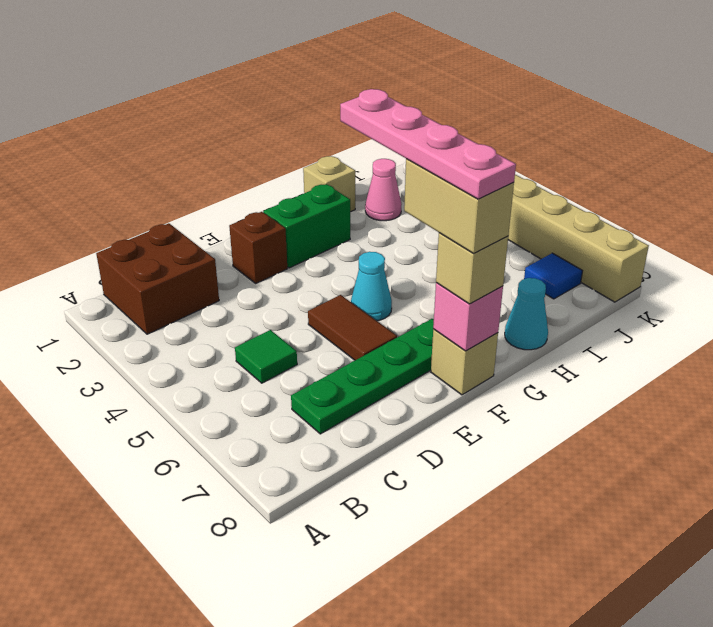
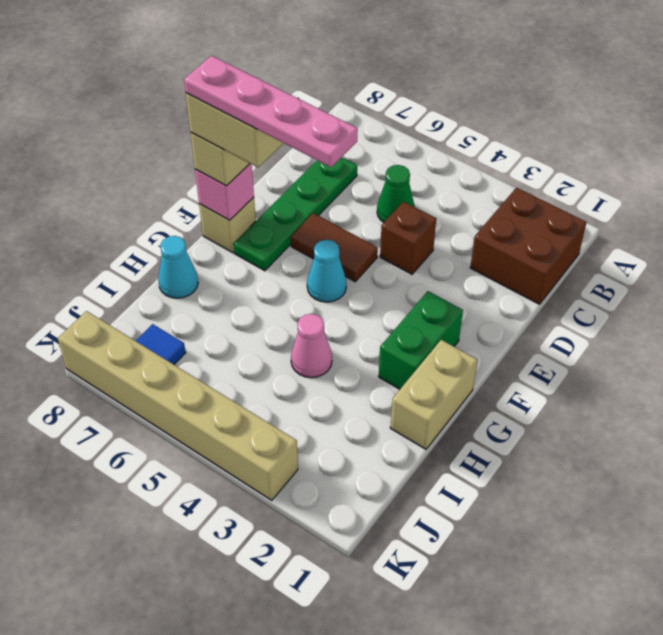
green tile C5 level 1 -> green cone C5 level 1
brown brick E2 level 1 -> brown brick D4 level 1
tan brick H1 level 1 -> tan brick G1:H1 level 1
pink cone I2 level 1 -> pink cone H4 level 1

